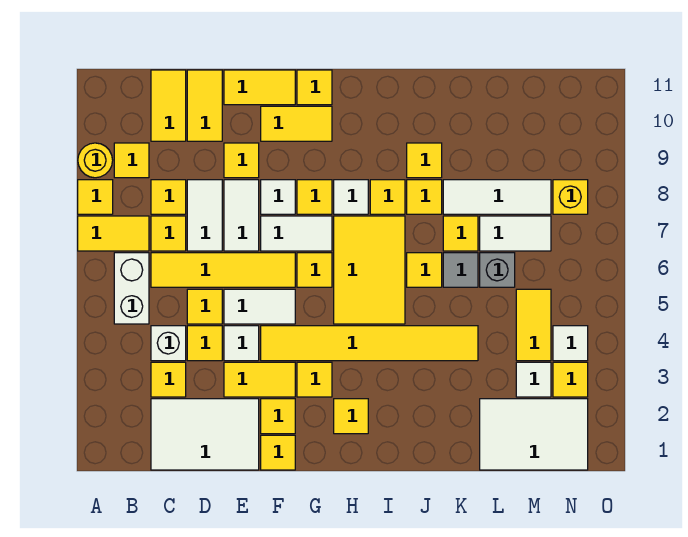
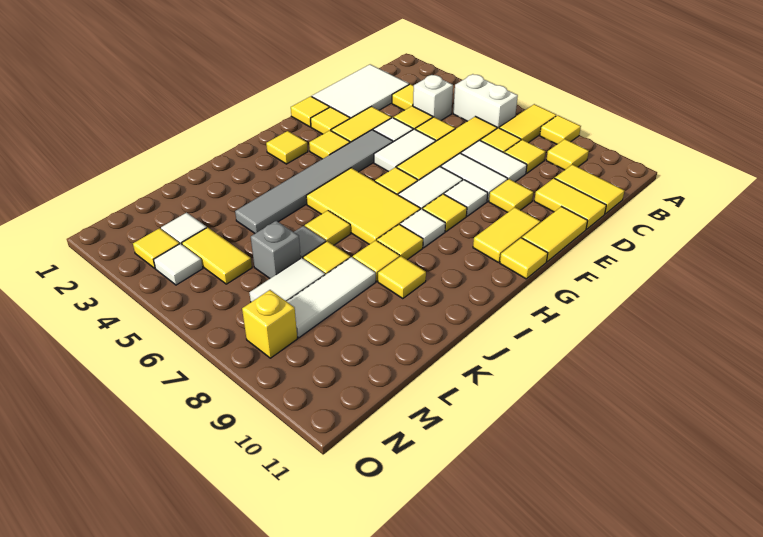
yellow round brick A9 level 1 -> none
yellow tile F4:K4 level 1 -> grey tile F4:K4 level 1
white tile L1:N2 level 1 -> none

